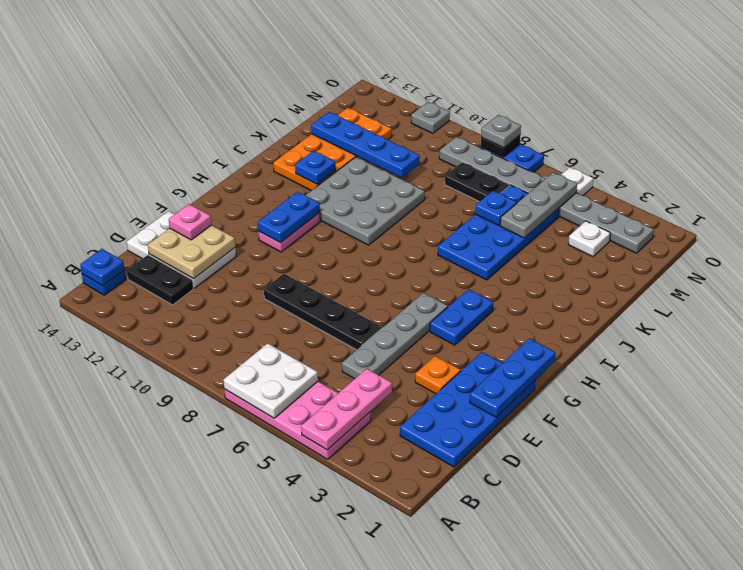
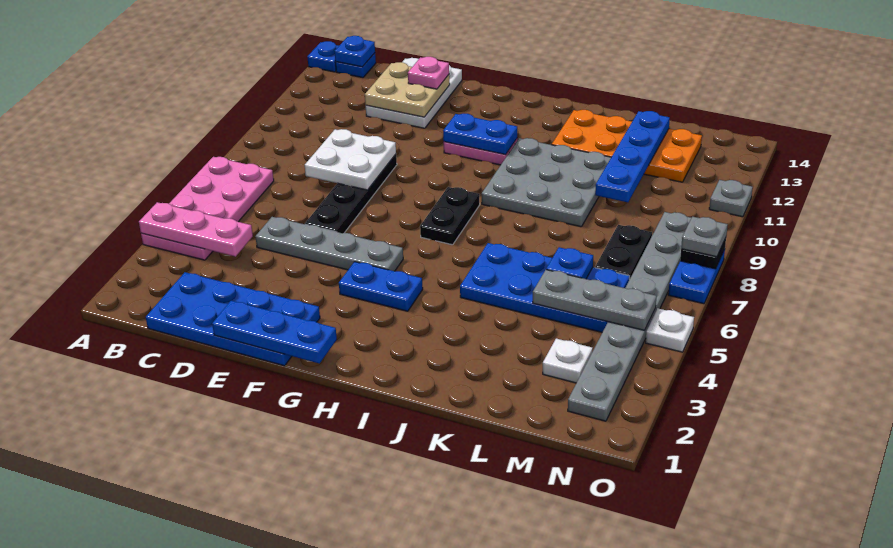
white plate A6:B7 level 2 -> white plate D8:E9 level 2
black plate C12:C13 level 1 -> black plate H7:H8 level 1
orange plate E3 level 1 -> none
blue plate J12 level 2 -> blue plate A14 level 1

